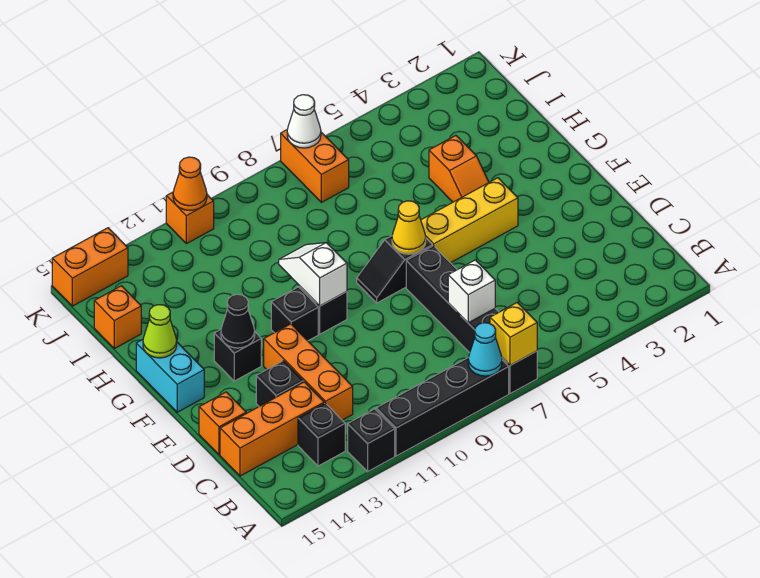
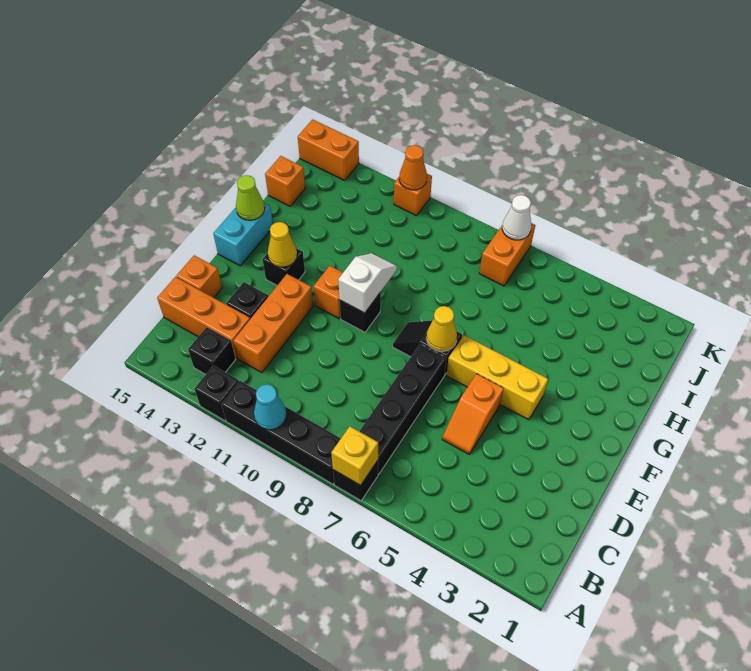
cyan cone A8 level 2 -> cyan cone A10 level 2
white brick C7 level 2 -> none
black brick F11 level 1 -> orange brick F11 level 1
black cone F13 level 2 -> yellow cone F13 level 2
orange slope G4:H4 level 1 top H -> orange slope D5:E5 level 1 top E

